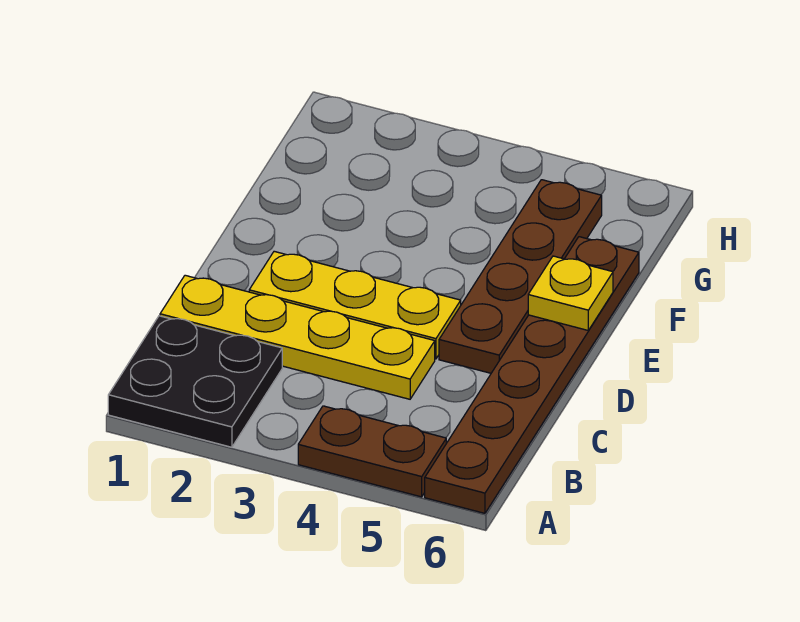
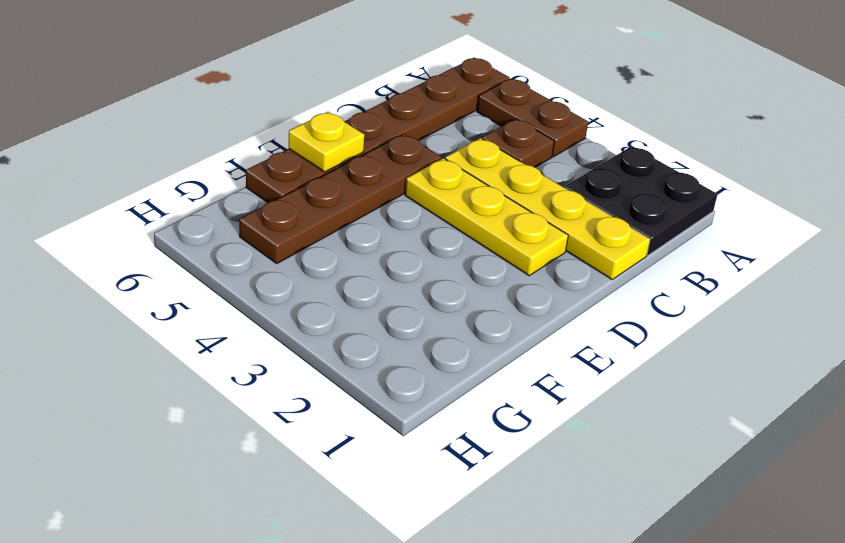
none -> brown plate B4 level 1

